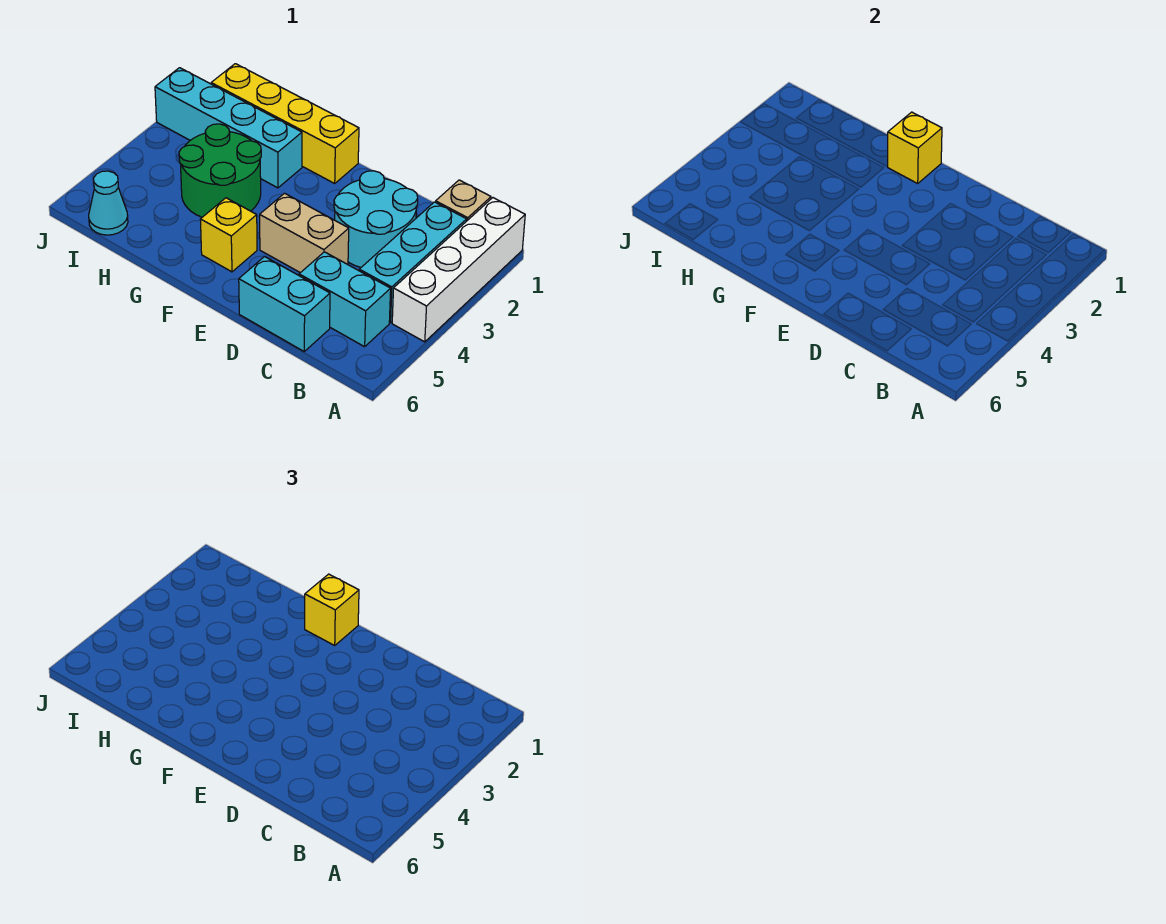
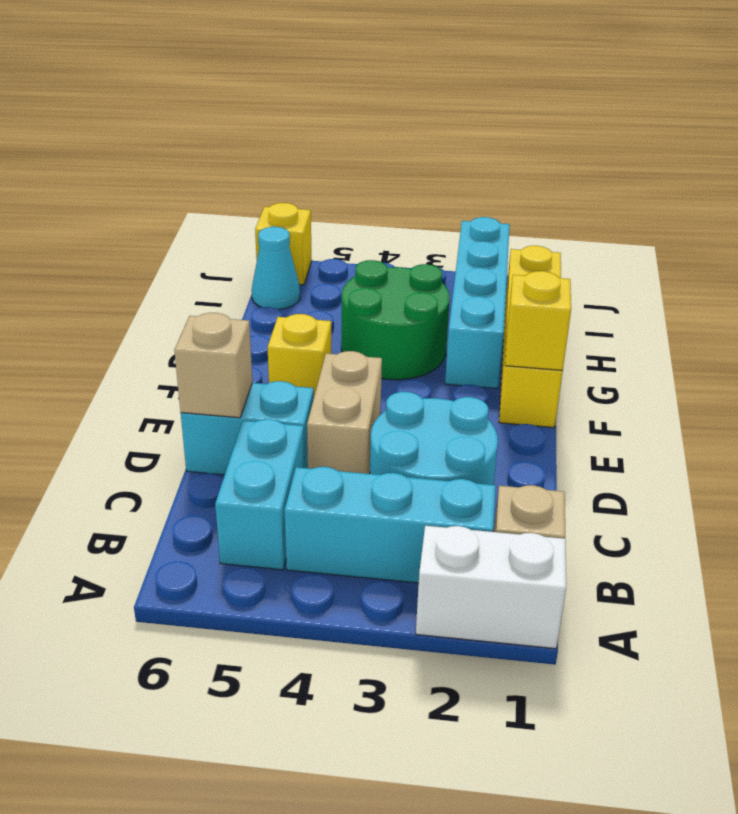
white brick A1:A4 level 1 -> white brick A1:A2 level 1
cyan brick C6:D6 level 1 -> cyan brick D5:D6 level 1
none -> tan brick D6 level 2
yellow brick F1 level 3 -> yellow brick J6 level 1

